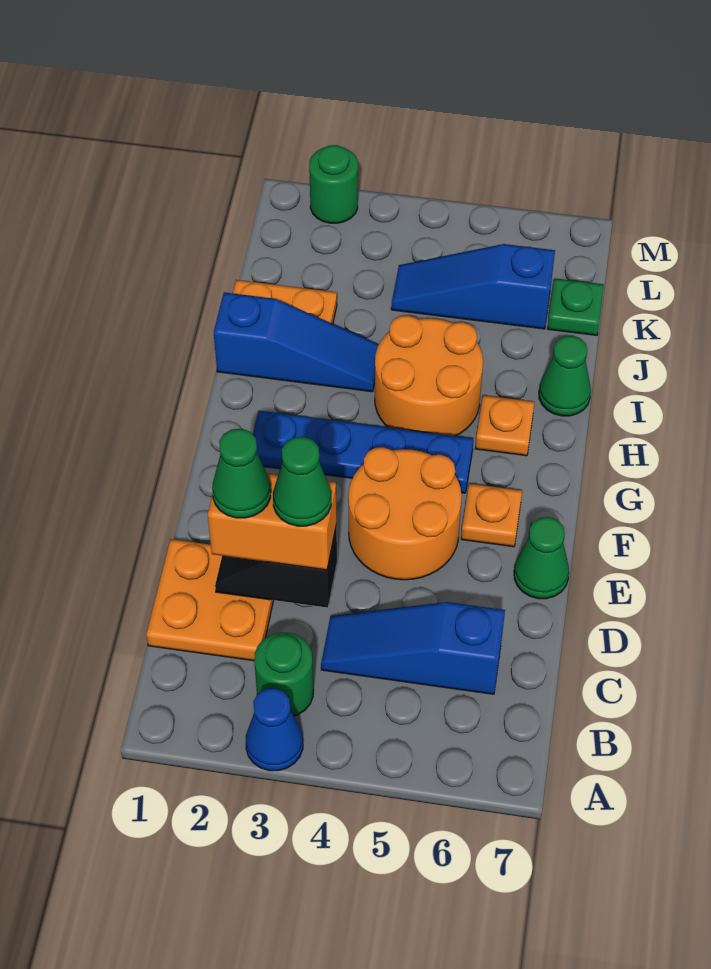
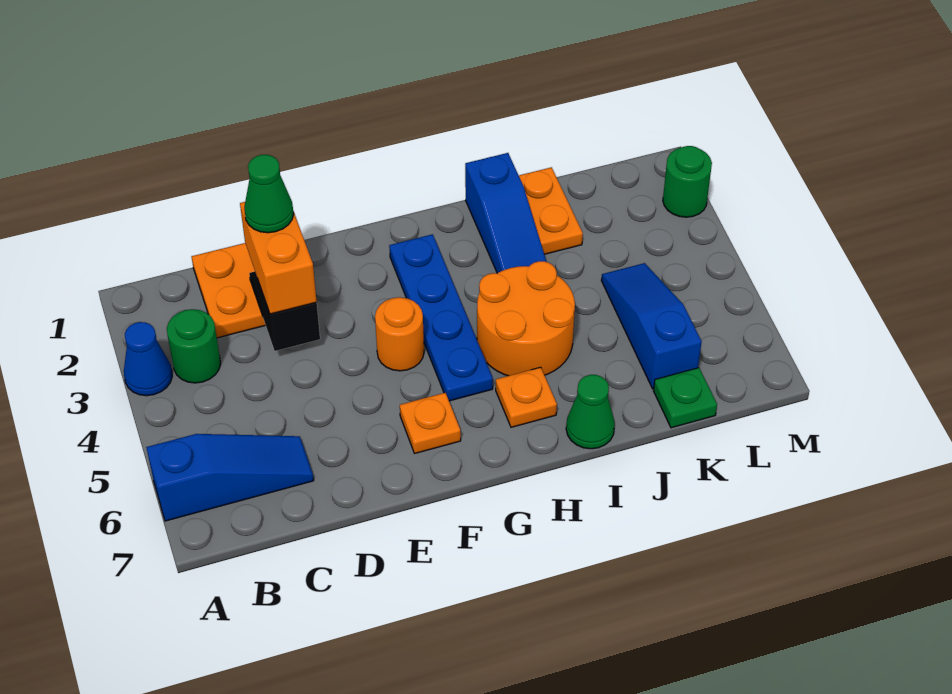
blue slope C4:C6 level 1 top 6 -> blue slope A6:C6 level 1 top A
green cone D3 level 4 -> none
orange round brick E4:F5 level 1 -> orange round brick F4 level 1
green cone E7 level 1 -> none

